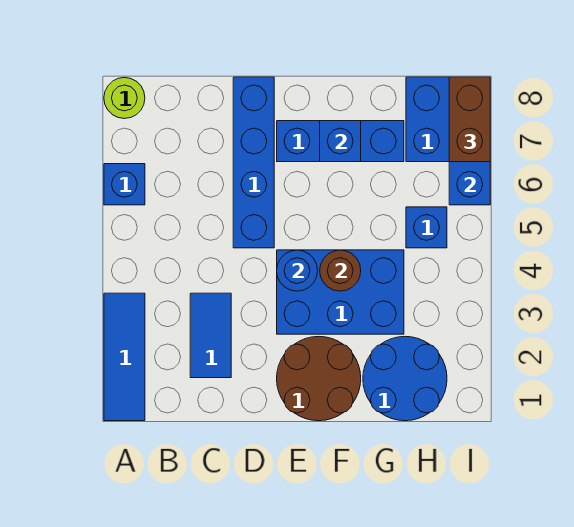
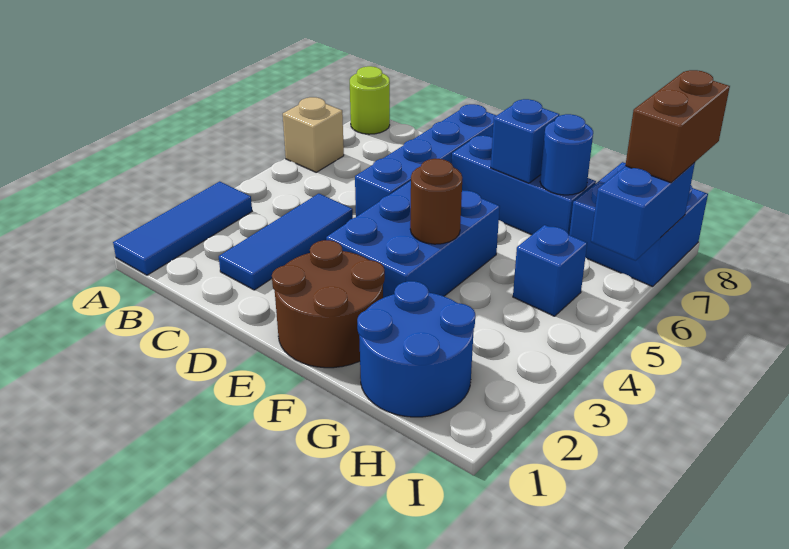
blue brick A6 level 1 -> tan brick A6 level 1
blue tile C2:C3 level 1 -> blue tile C2:C4 level 1
blue brick E3:G4 level 1 -> blue brick E3:F5 level 1
blue round brick E4 level 2 -> blue round brick G7 level 2

